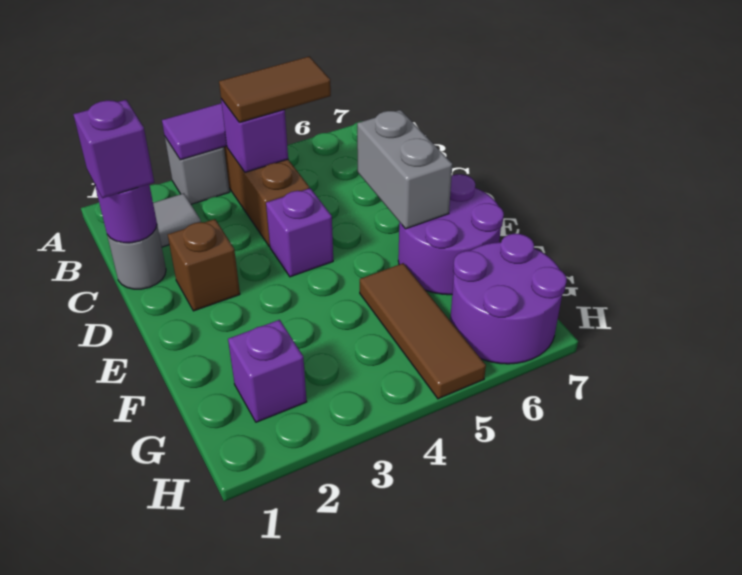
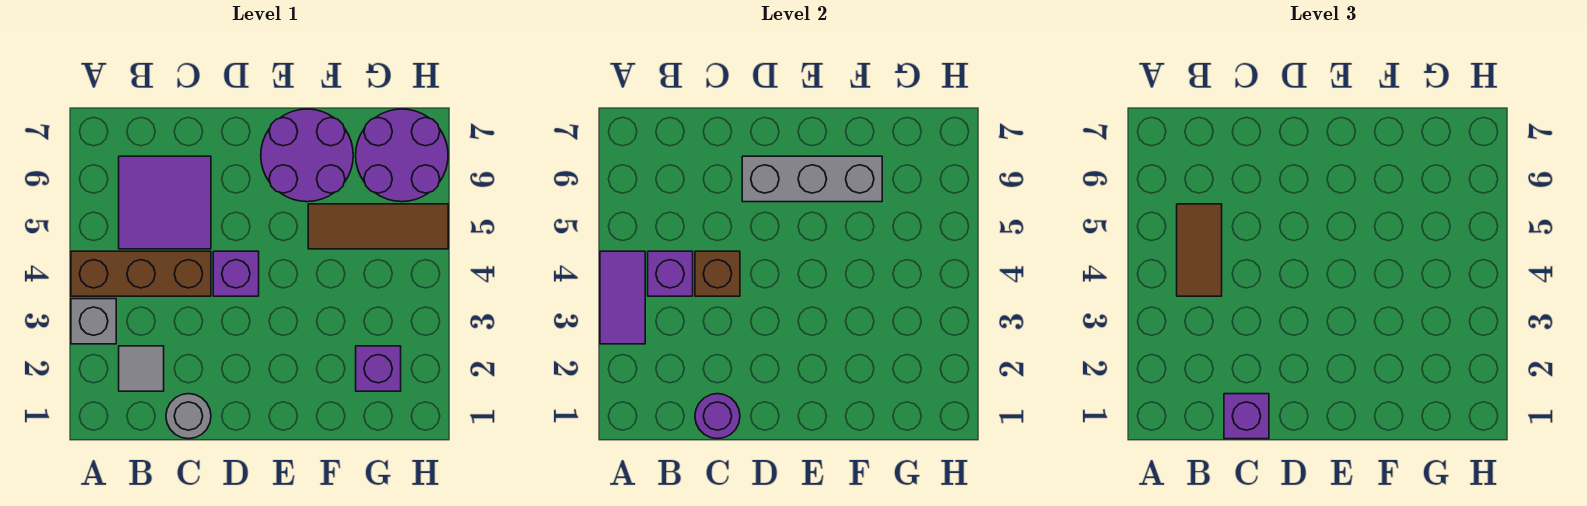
none -> purple tile B5:C6 level 1
brown brick D2 level 1 -> brown brick C4 level 2
grey brick D6:E6 level 2 -> grey brick D6:F6 level 2

